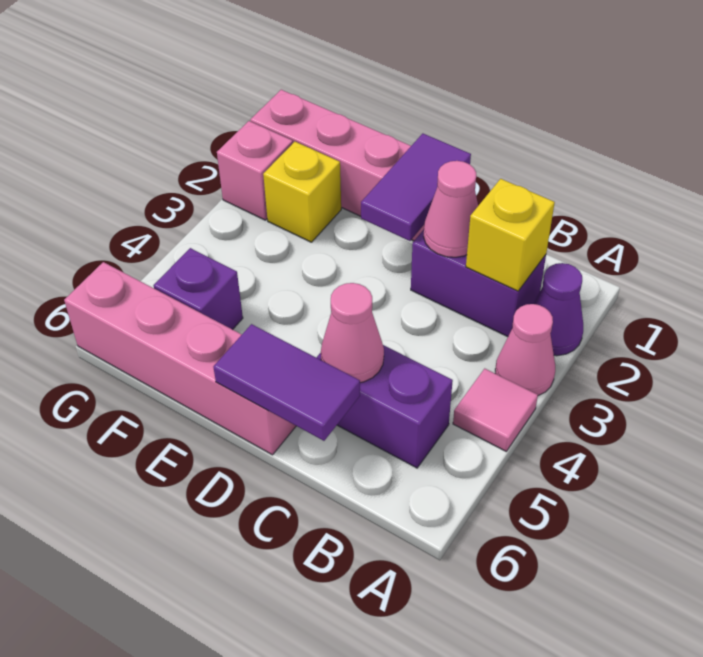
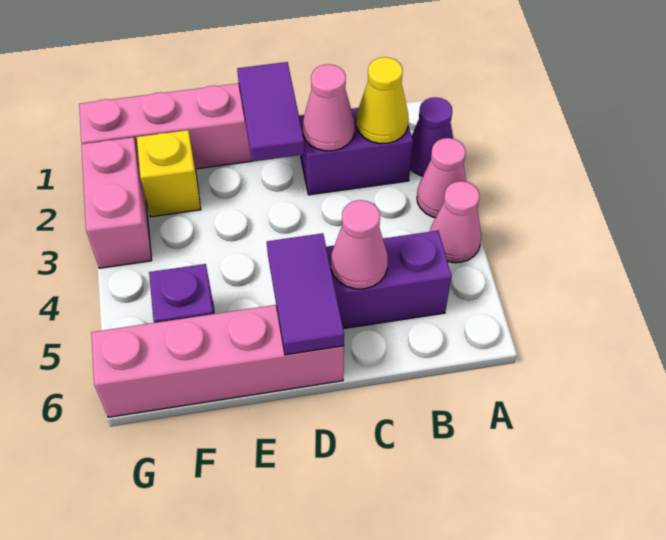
pink tile A4 level 1 -> pink cone A4 level 1
yellow brick B2 level 2 -> yellow cone B2 level 2
purple tile C6:D6 level 2 -> purple tile D5:D6 level 2
pink brick G2 level 1 -> pink brick G2:G3 level 1

